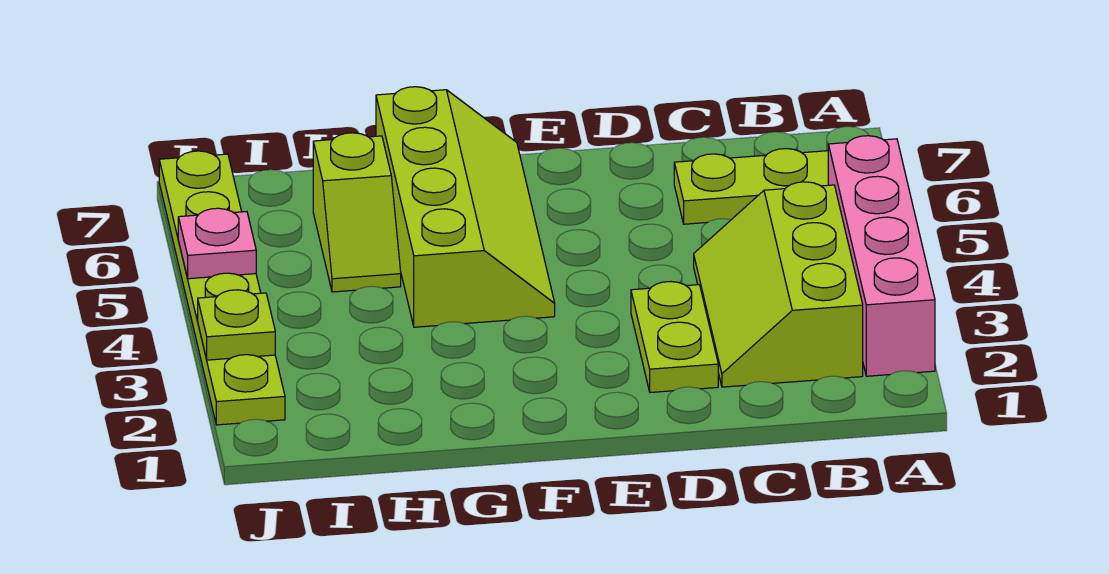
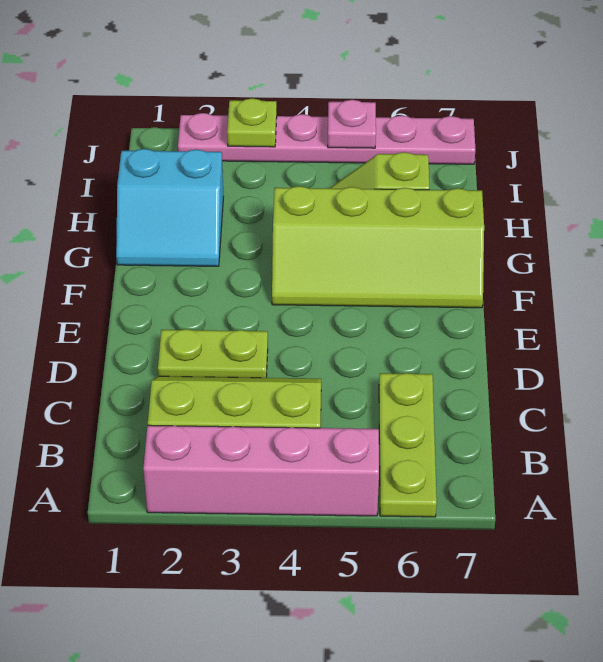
none -> cyan slope G1:H2 level 1 top H
lime plate J2:J7 level 1 -> pink plate J2:J7 level 1

